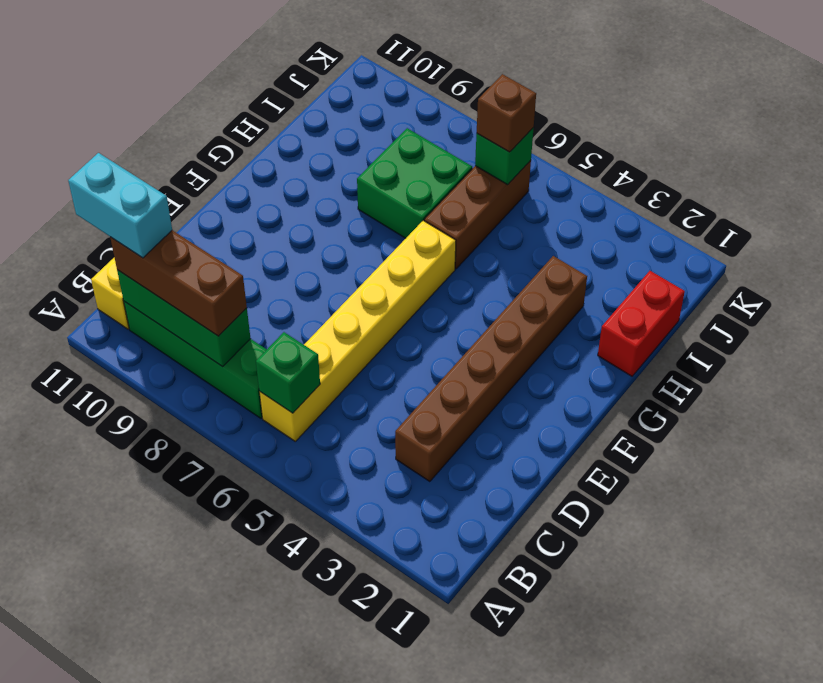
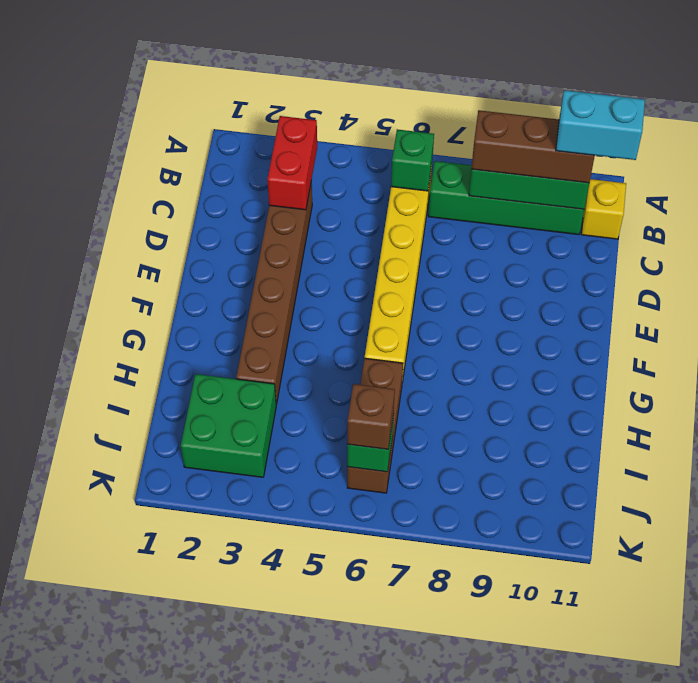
red brick H1:I1 level 1 -> red brick B3:C3 level 2
green brick H7:I8 level 1 -> green brick I2:J3 level 1

